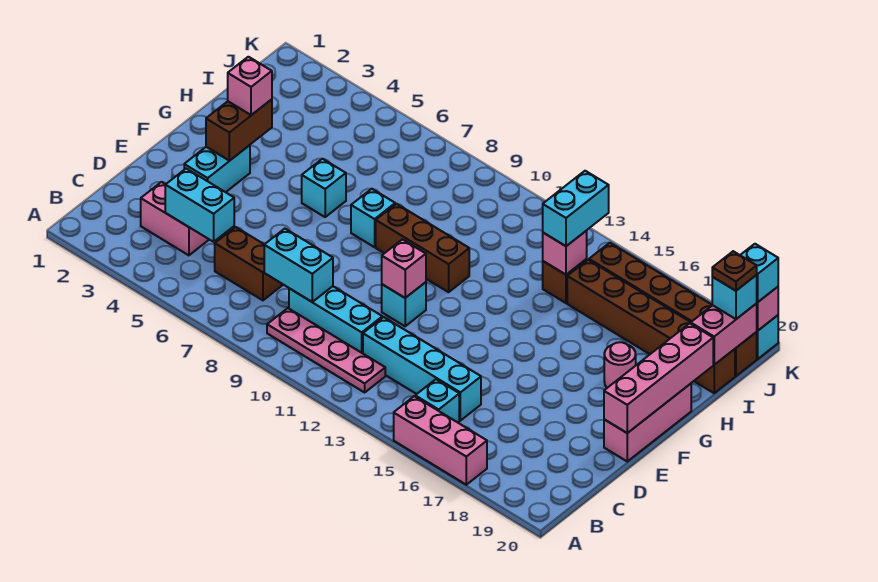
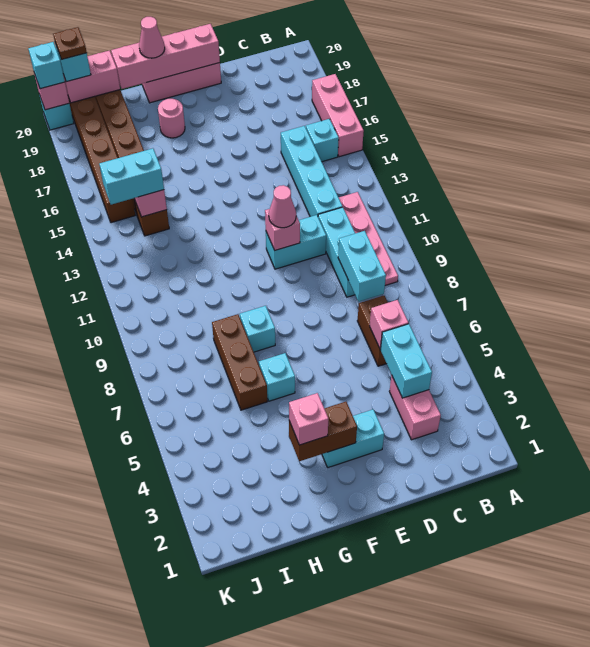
none -> pink brick C6 level 2
cyan brick E11 level 1 -> cyan brick D11:E11 level 1
none -> pink cone E11 level 3
brown brick G9:G11 level 1 -> brown brick H6:H8 level 1
none -> pink cone G20 level 3

